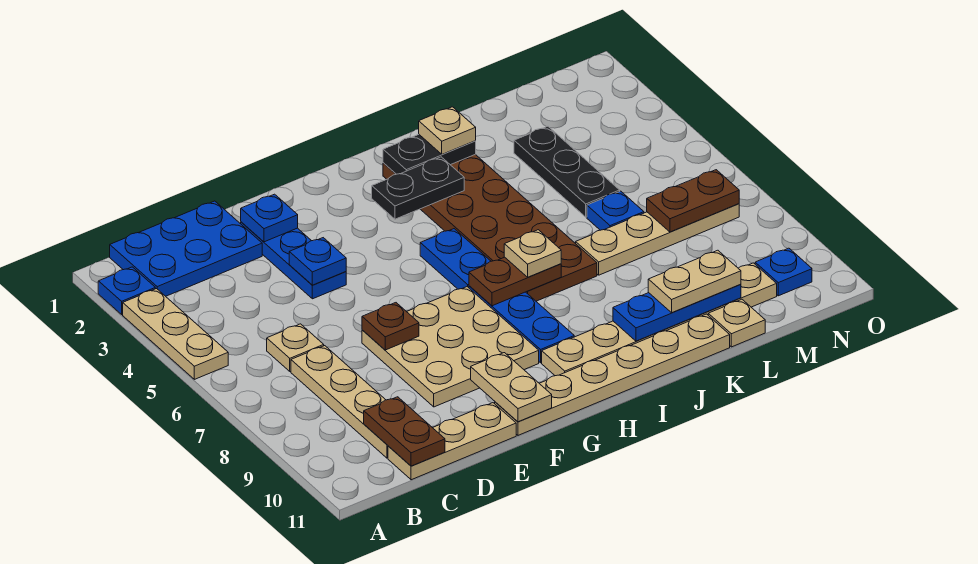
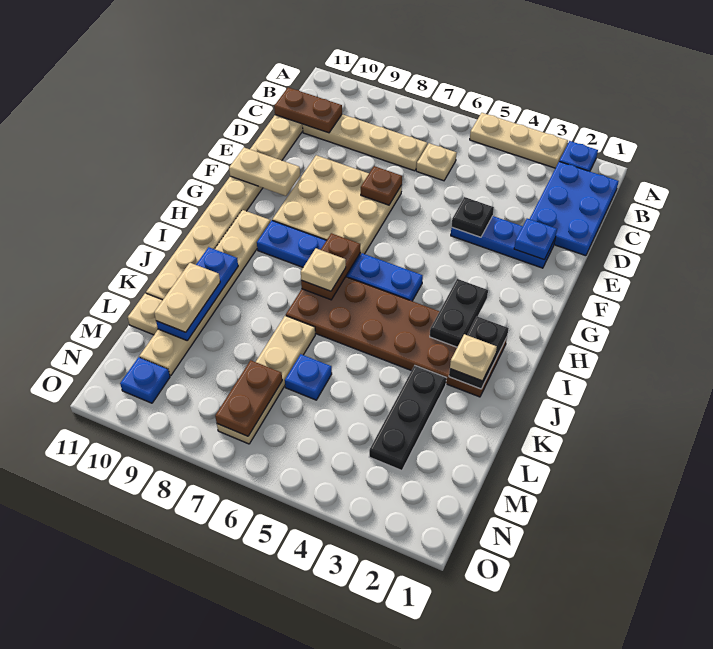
blue plate E4 level 2 -> black plate E4 level 2
black plate L3:L5 level 1 -> black plate K3:M3 level 1

